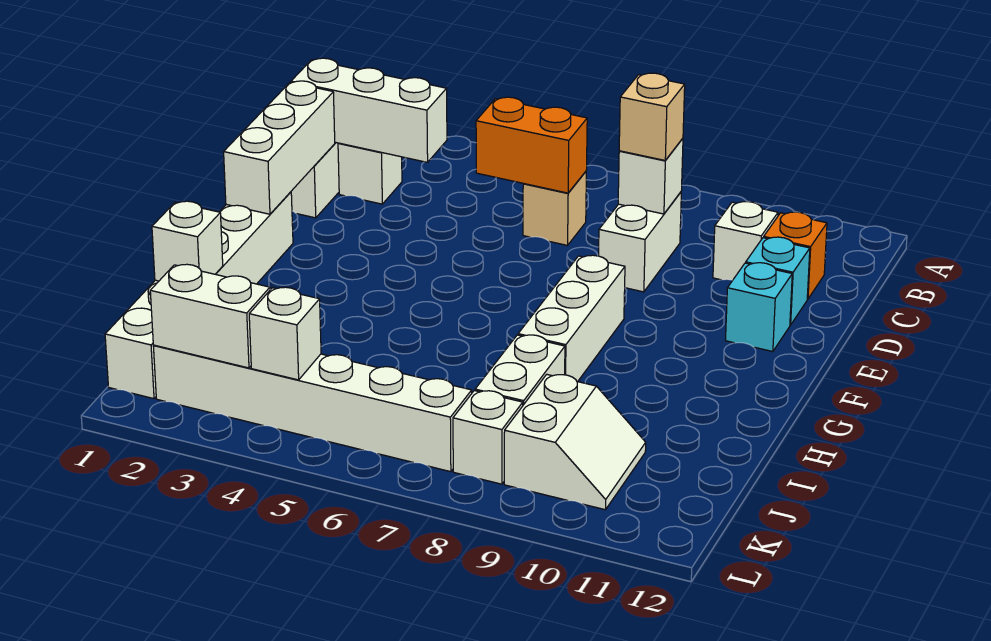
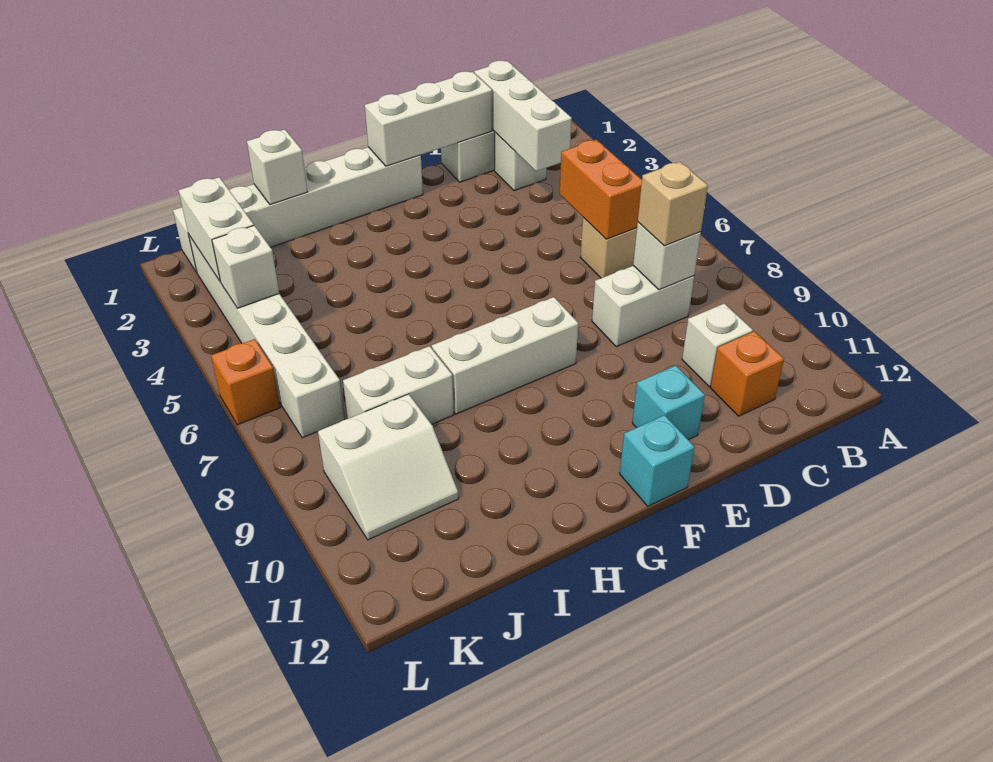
cyan brick D11 level 1 -> cyan brick F12 level 1
white brick K8 level 1 -> none
none -> orange brick L6 level 1

